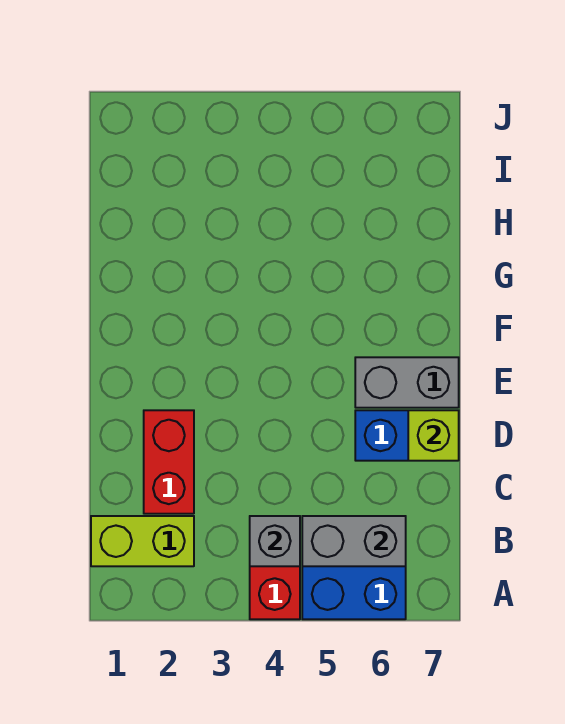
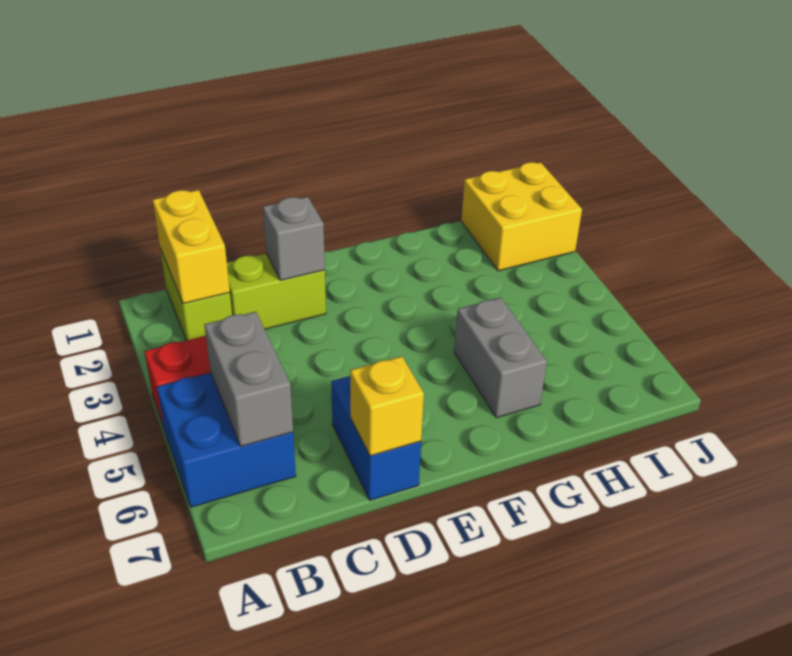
none -> yellow brick B1:B2 level 2
grey brick B4 level 2 -> grey brick D2 level 2
red brick C2:D2 level 1 -> lime brick C2:D2 level 1
lime brick D7 level 2 -> yellow brick D7 level 2
grey brick E6:E7 level 1 -> grey brick G5:G6 level 1
none -> yellow brick I1:J2 level 1

